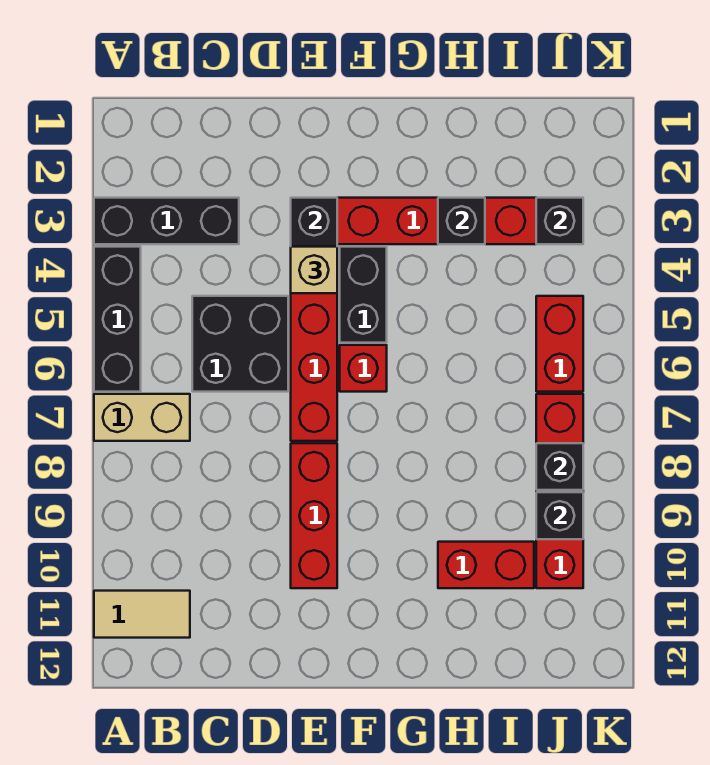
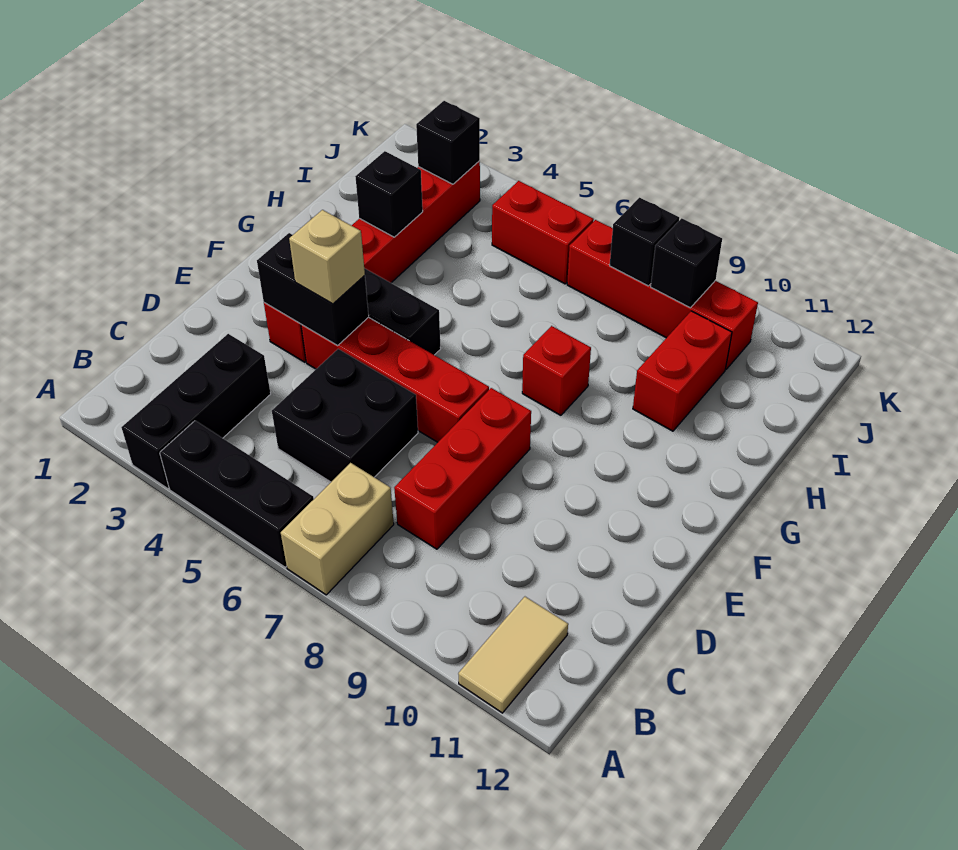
red brick E8:E10 level 1 -> red brick C8:E8 level 1
red brick F6 level 1 -> red brick G8 level 1

